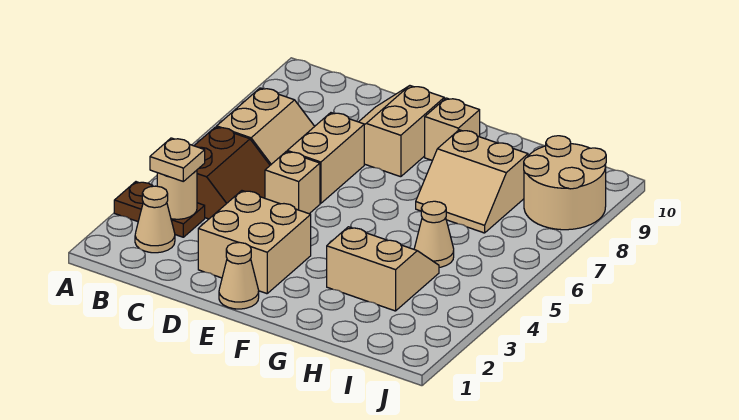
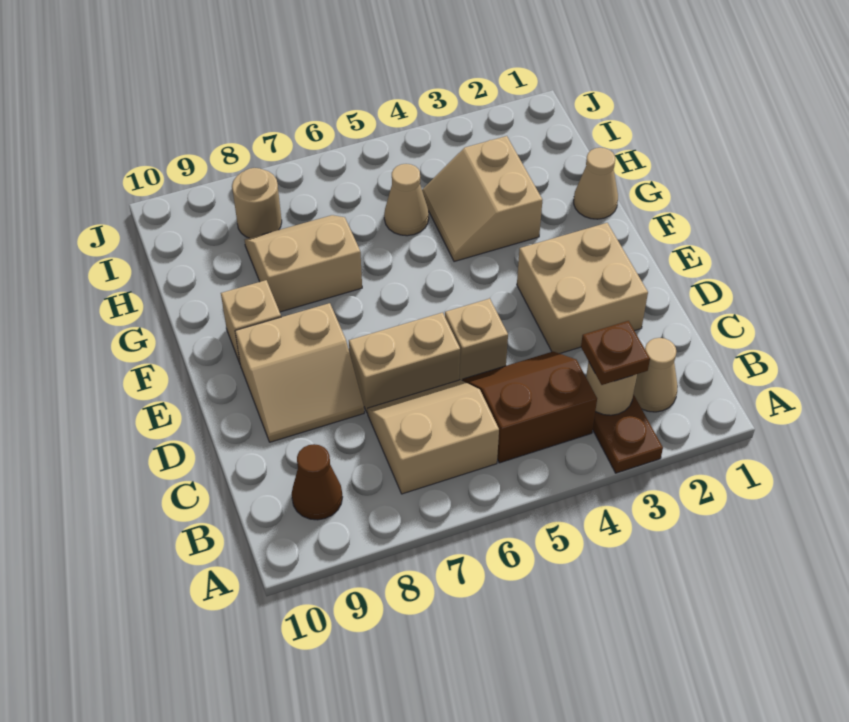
tan plate B3 level 3 -> brown plate B3 level 3
none -> brown cone B9 level 1
tan cone E1 level 1 -> tan cone G1 level 1
tan slope G7:H8 level 1 top 8 -> tan slope G7:H8 level 1 top G
tan round brick I8:J9 level 1 -> tan round brick I8 level 1

